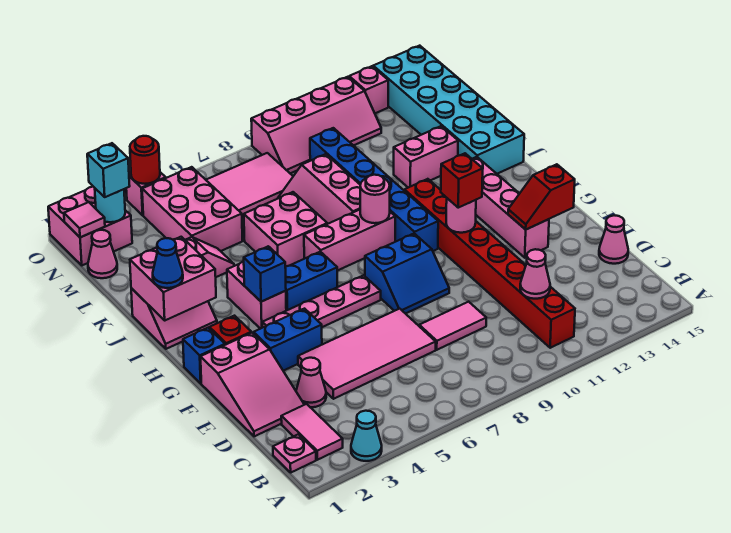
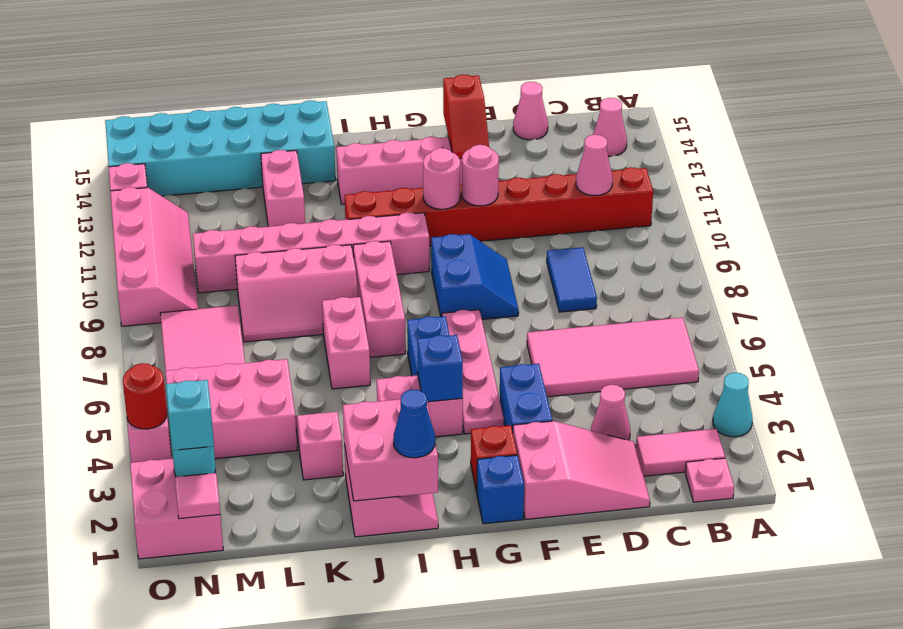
pink tile D4:E7 level 1 -> pink tile B5:E6 level 1
pink tile D8:D9 level 1 -> blue tile D8:D9 level 1
red brick G11 level 3 -> none
blue brick H10:M10 level 1 -> pink brick H10:M10 level 1
pink round brick I9 level 2 -> pink round brick F11 level 2
pink brick J6:K7 level 1 -> pink brick J6:J7 level 1
pink cone M1 level 1 -> pink cone B14 level 1

